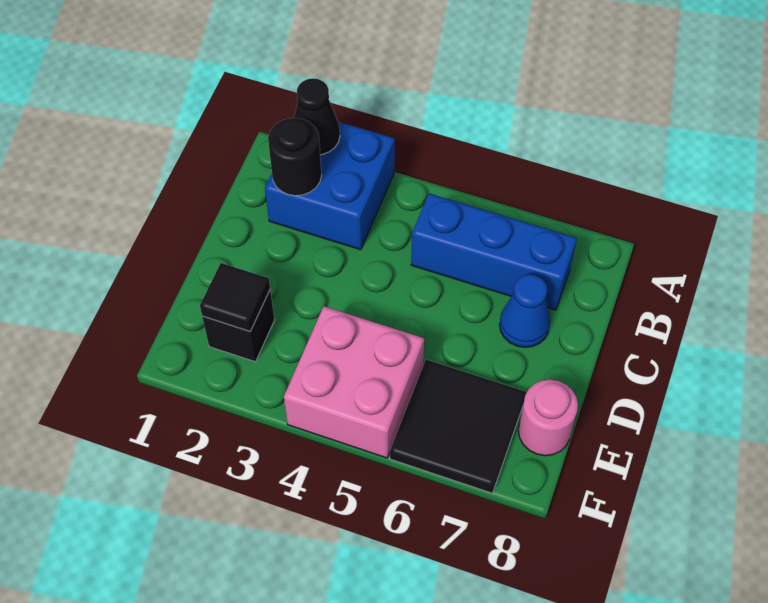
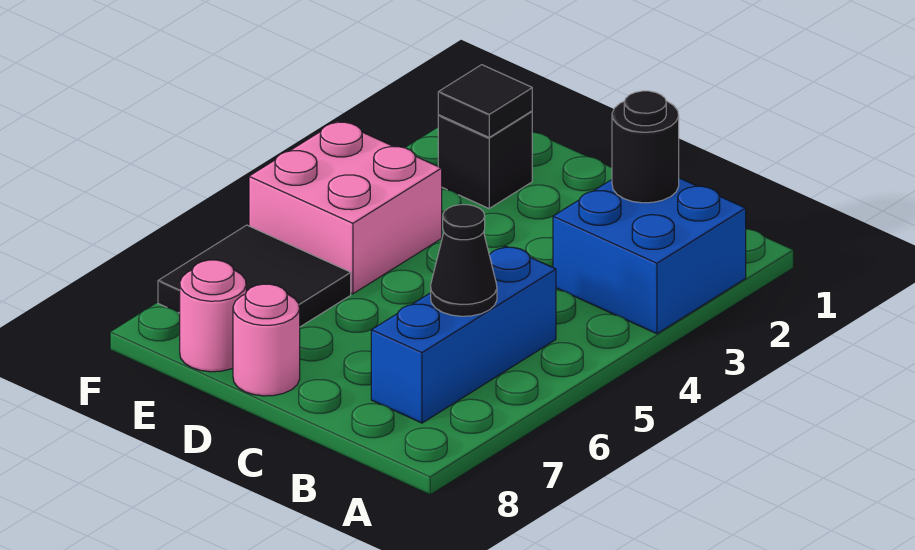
black cone A2 level 2 -> black cone B6 level 2
blue cone C7 level 1 -> none
none -> pink round brick D8 level 1

